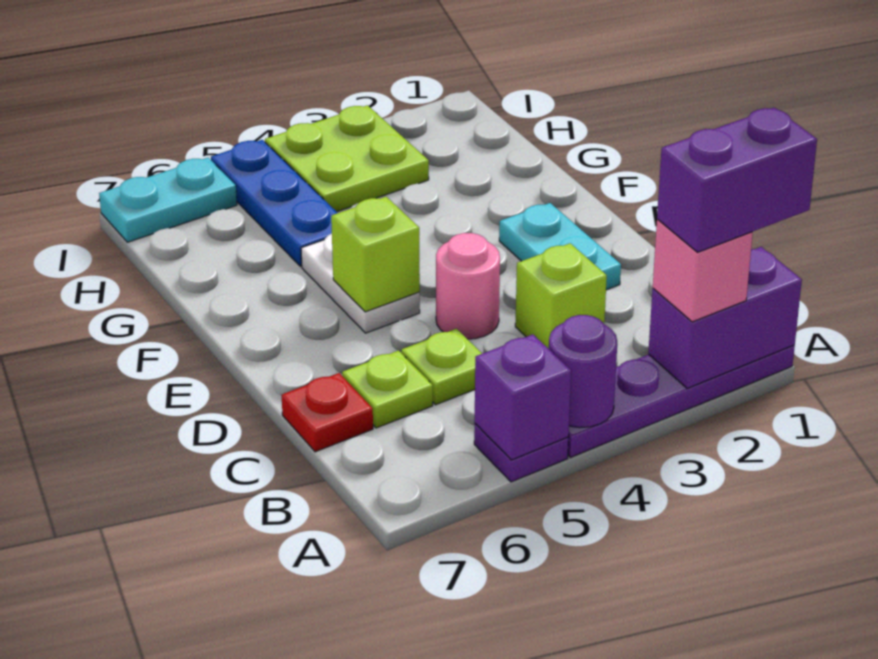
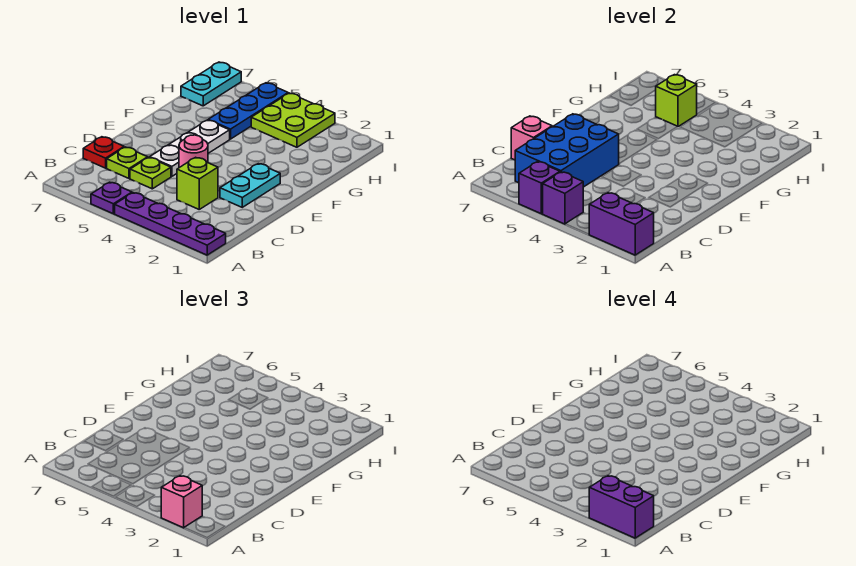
purple round brick A4 level 2 -> purple brick A4 level 2
none -> blue brick B5:D6 level 2
none -> pink brick C7 level 2
white plate E5:F5 level 1 -> white plate D5:F5 level 1
lime brick E5 level 2 -> lime brick H5 level 2
cyan plate I6:I7 level 1 -> cyan plate H7:I7 level 1

